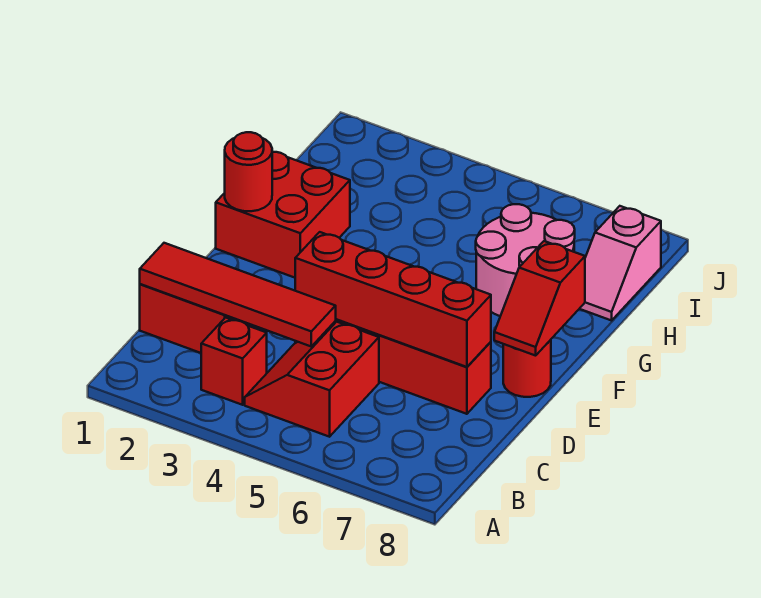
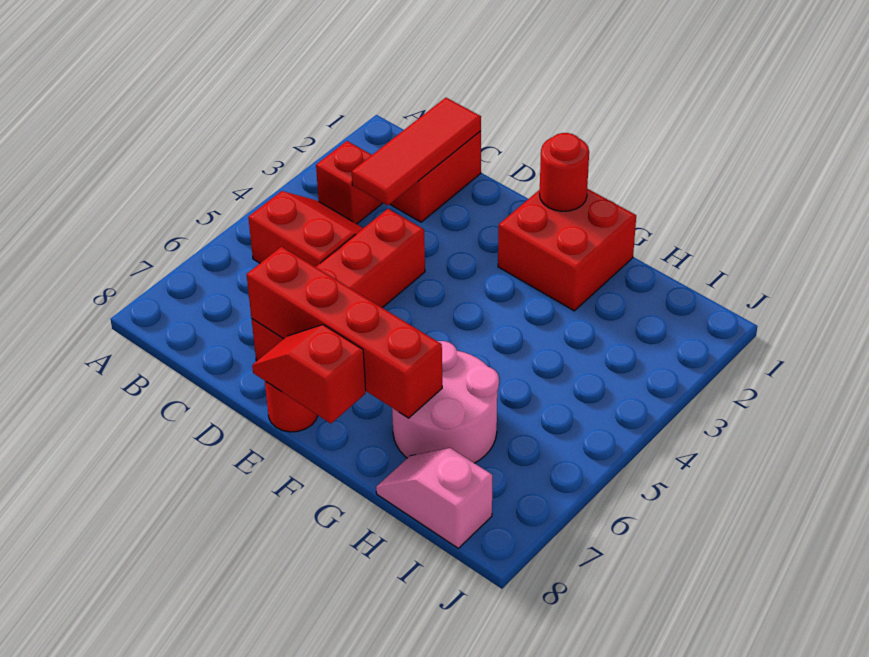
red tile C1:C4 level 2 -> red tile C1:C3 level 2
red brick D4:D7 level 2 -> red brick D7:G7 level 2

